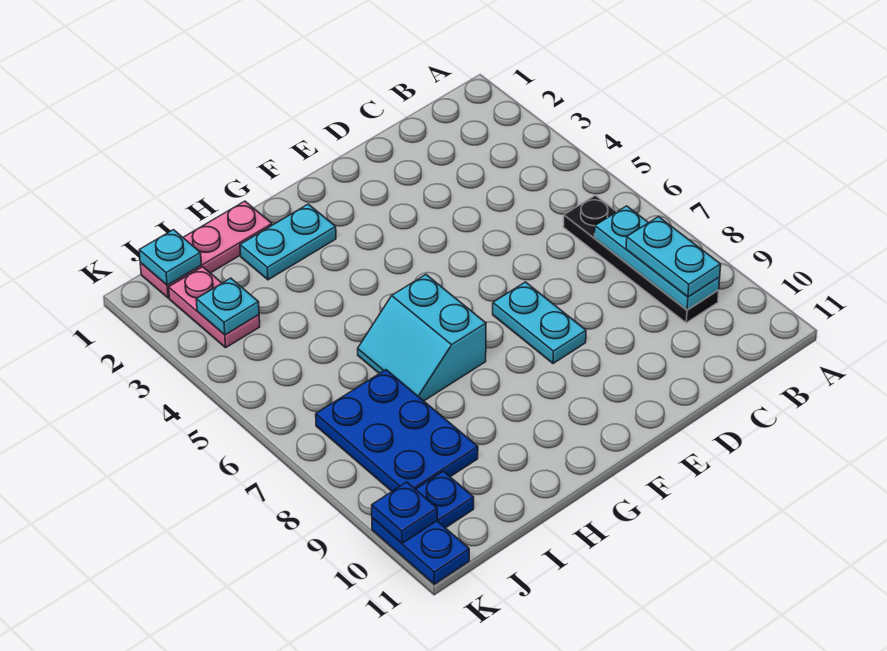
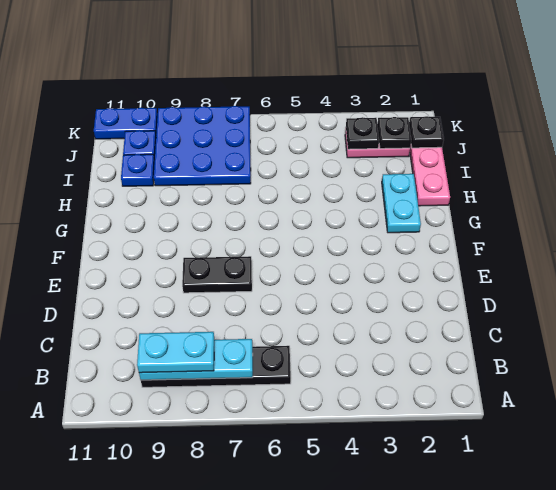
cyan plate E7:E8 level 1 -> black plate E7:E8 level 1
cyan slope G6:H7 level 1 top G -> none
blue plate I7:J9 level 1 -> blue plate I7:K9 level 1
cyan plate J1 level 2 -> black plate J1 level 2
none -> black plate J2 level 2
cyan plate J3 level 2 -> black plate J3 level 2
blue plate K10 level 2 -> blue plate I10 level 1

